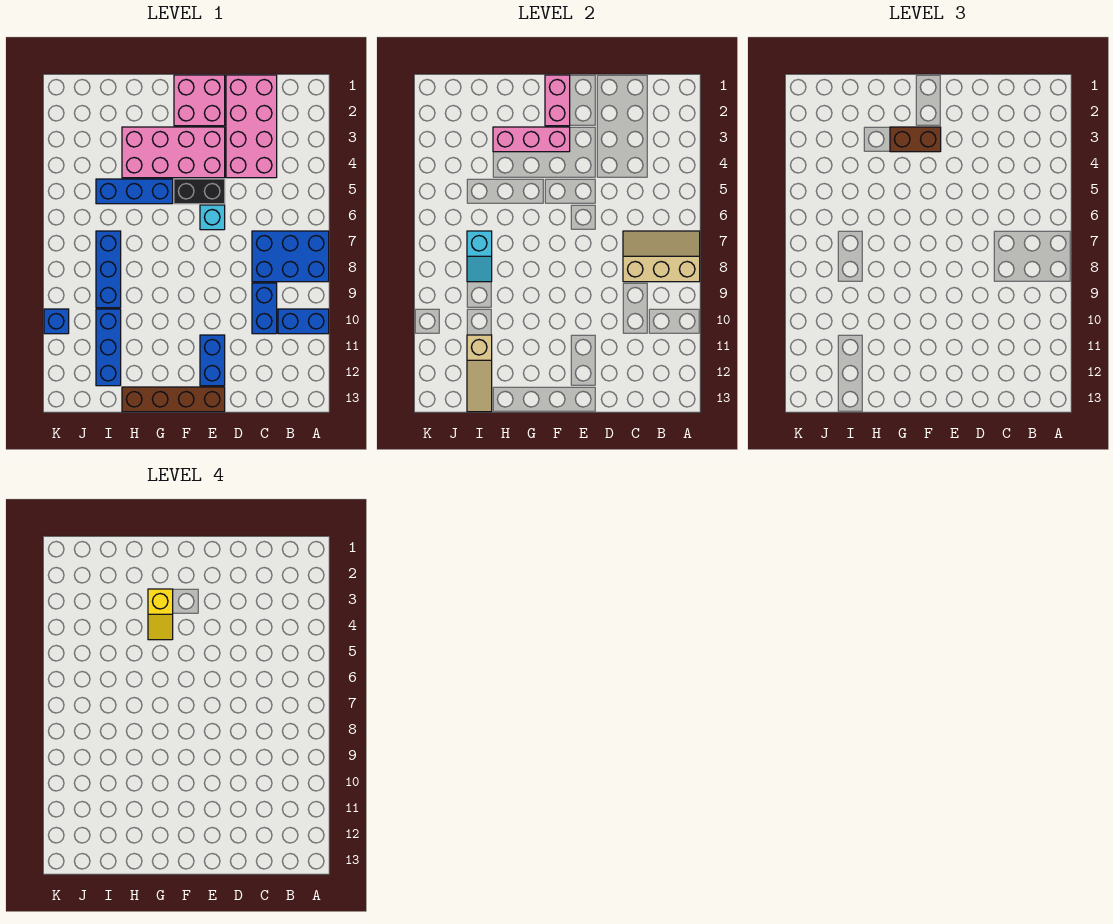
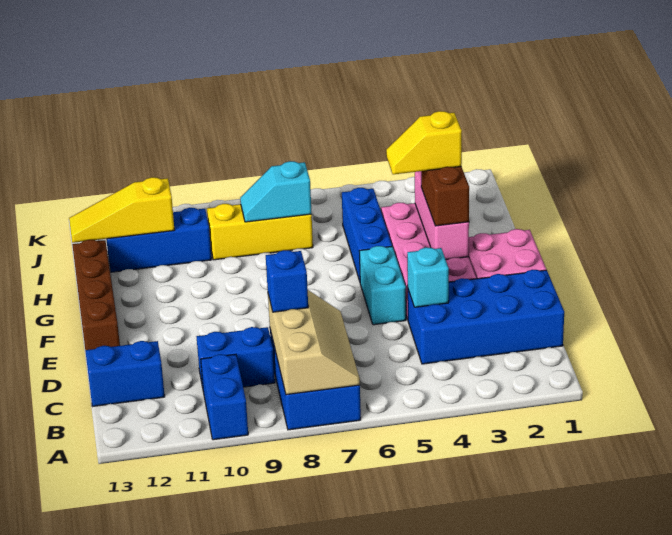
pink brick C1:D4 level 1 -> blue brick C1:D4 level 1
black brick E5:F5 level 1 -> cyan brick E5:F5 level 1
cyan brick E6 level 1 -> cyan brick D4 level 2
blue brick E11:E12 level 1 -> blue brick C12:C13 level 1
pink brick F1:F2 level 2 -> none
blue brick I7:I9 level 1 -> yellow brick I7:I9 level 1
tan slope I11:I13 level 2 top 11 -> yellow slope I11:I13 level 2 top 11
blue brick K10 level 1 -> blue brick C8 level 3

